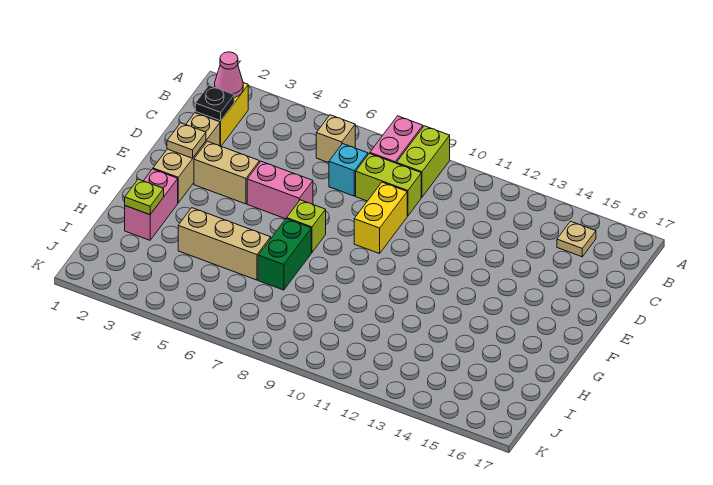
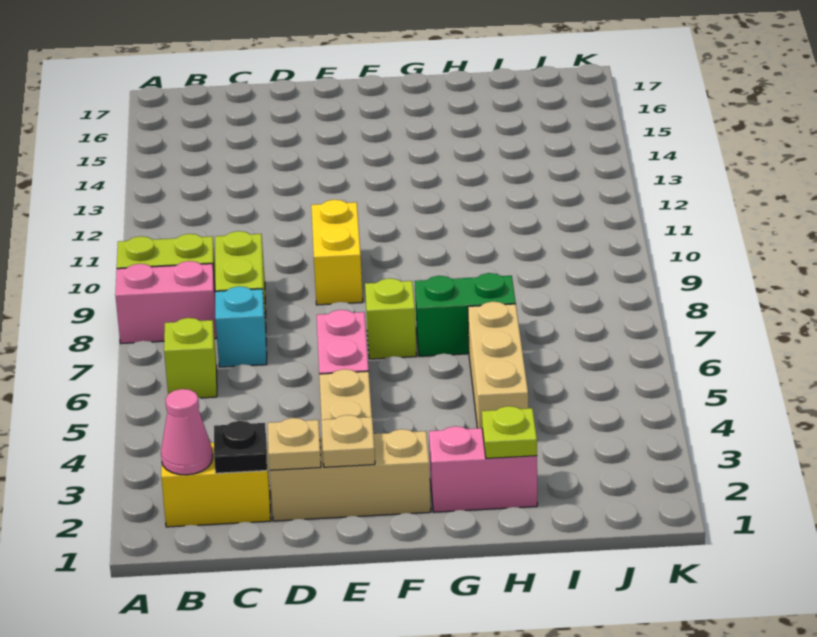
tan brick B6 level 1 -> lime brick B6 level 1
tan plate B15 level 1 -> tan plate D2 level 2
yellow brick D9:E9 level 1 -> yellow brick E9:E10 level 1

